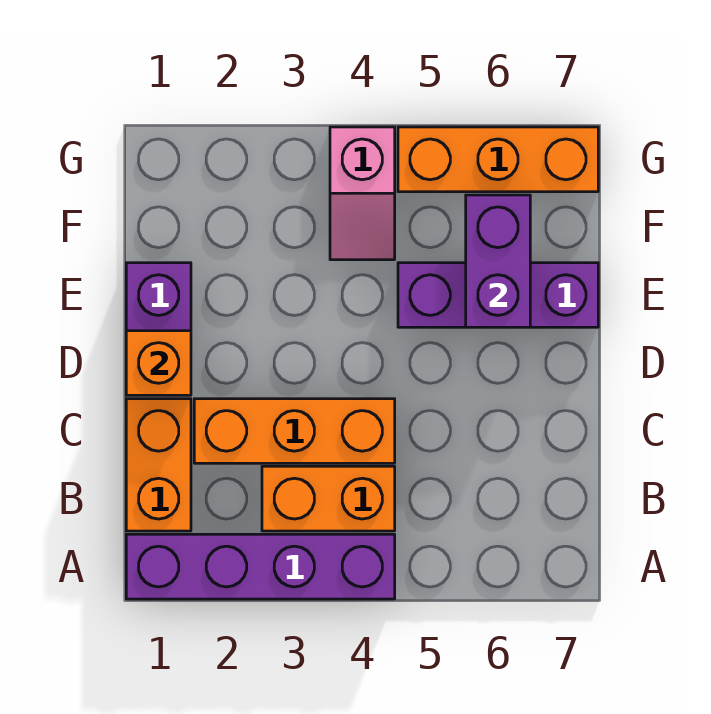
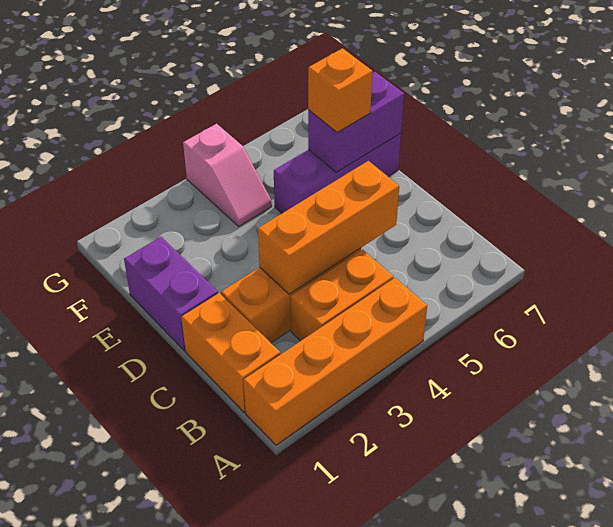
purple brick A1:A4 level 1 -> orange brick A1:A4 level 1
orange brick D1 level 2 -> orange brick E6 level 3
purple brick E6:F6 level 2 -> purple brick E6:E7 level 2
orange brick G5:G7 level 1 -> orange brick C3:C5 level 2

